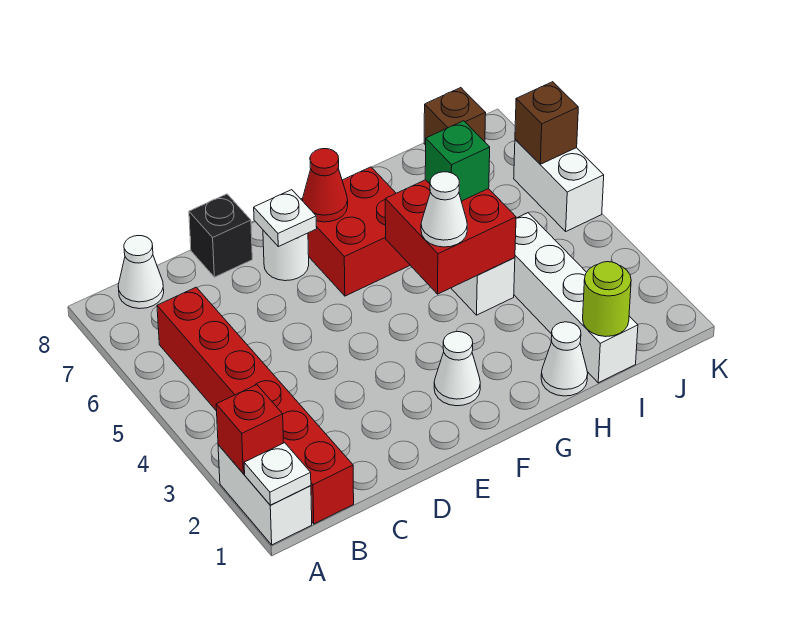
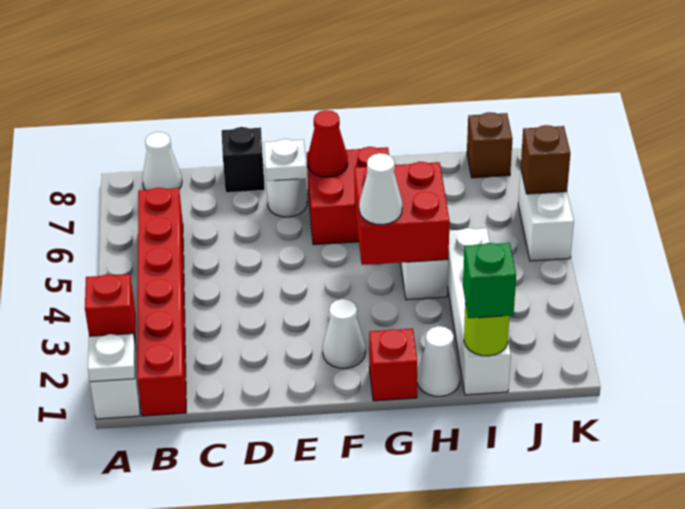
none -> red brick G1 level 1
green brick H5 level 3 -> green brick I1 level 3

